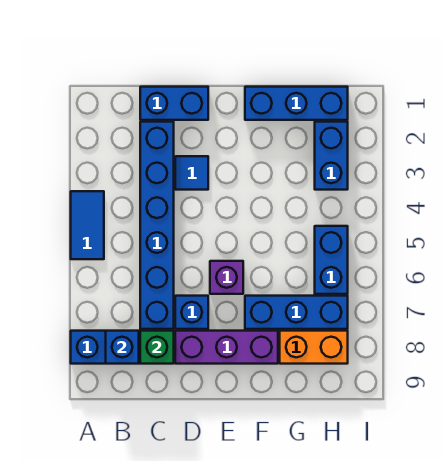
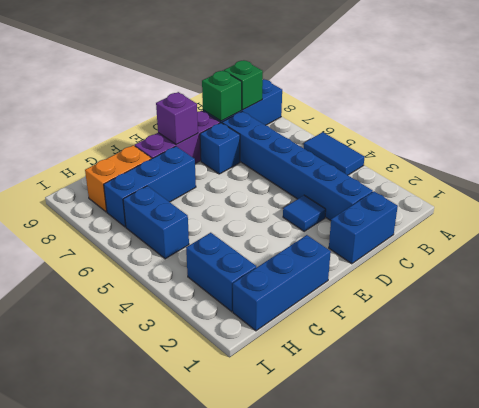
blue brick B8 level 2 -> green brick B8 level 2
purple brick E6 level 1 -> purple brick E8 level 2

